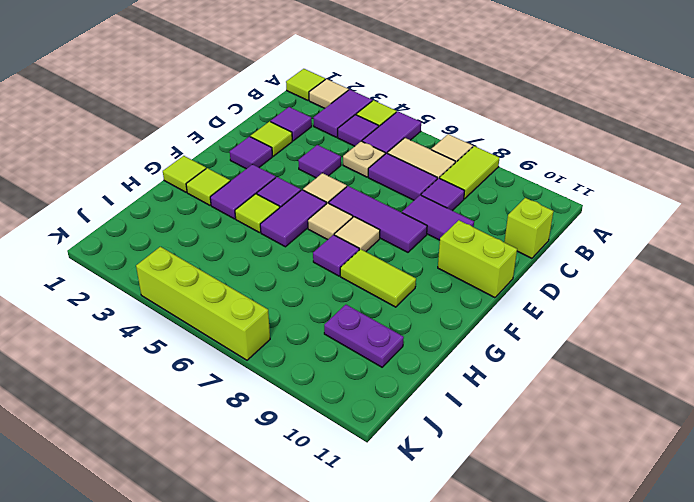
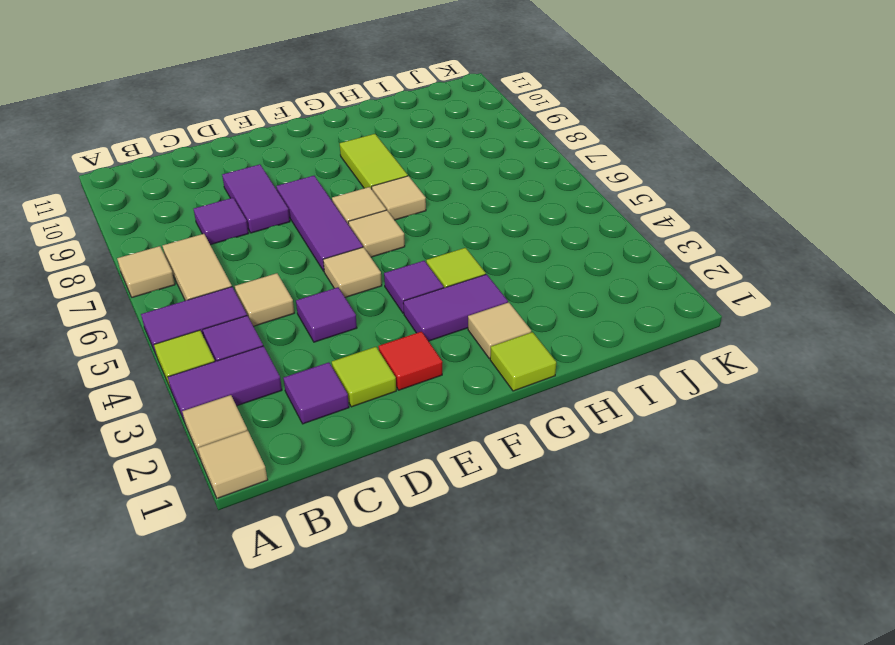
lime tile A1 level 1 -> tan tile A1 level 1
lime tile A8:B8 level 1 -> none
tan plate C5 level 1 -> tan tile C5 level 1
purple tile C6:C7 level 1 -> none
lime brick C11 level 1 -> none
purple tile E2 level 1 -> red tile E2 level 1
lime brick E10:E11 level 1 -> none
purple tile F5:G5 level 1 -> none
lime tile G2 level 1 -> tan tile G2 level 1
purple tile G7 level 1 -> tan tile G7 level 1
purple plate I9:I10 level 1 -> none
lime brick K4:K7 level 1 -> none

